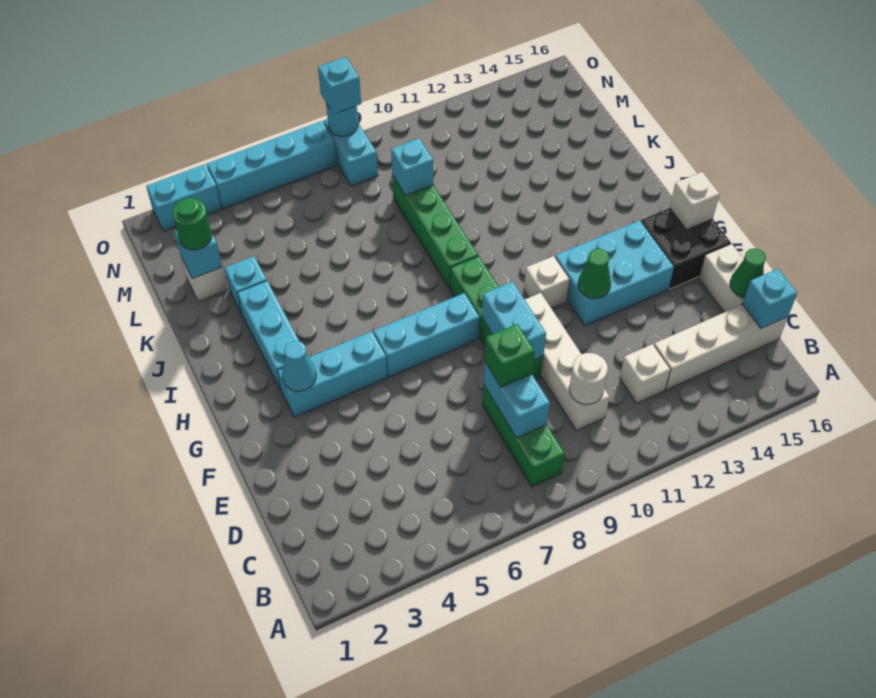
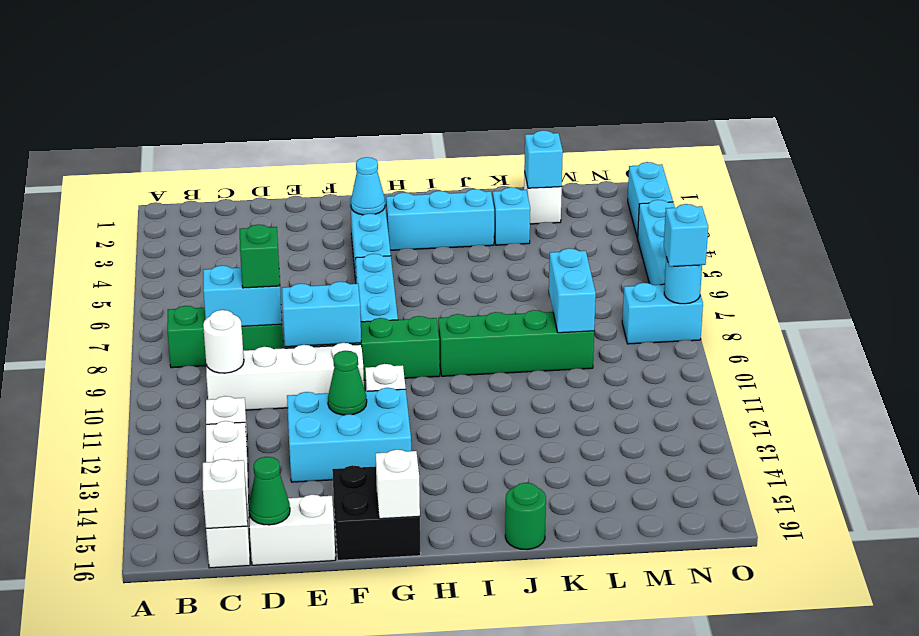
cyan brick C16 level 2 -> white brick C16 level 2
cyan brick F12:G14 level 1 -> cyan brick E12:G13 level 1
green round brick L2 level 3 -> green round brick J16 level 1
cyan brick L9 level 2 -> cyan brick L8:L9 level 2

